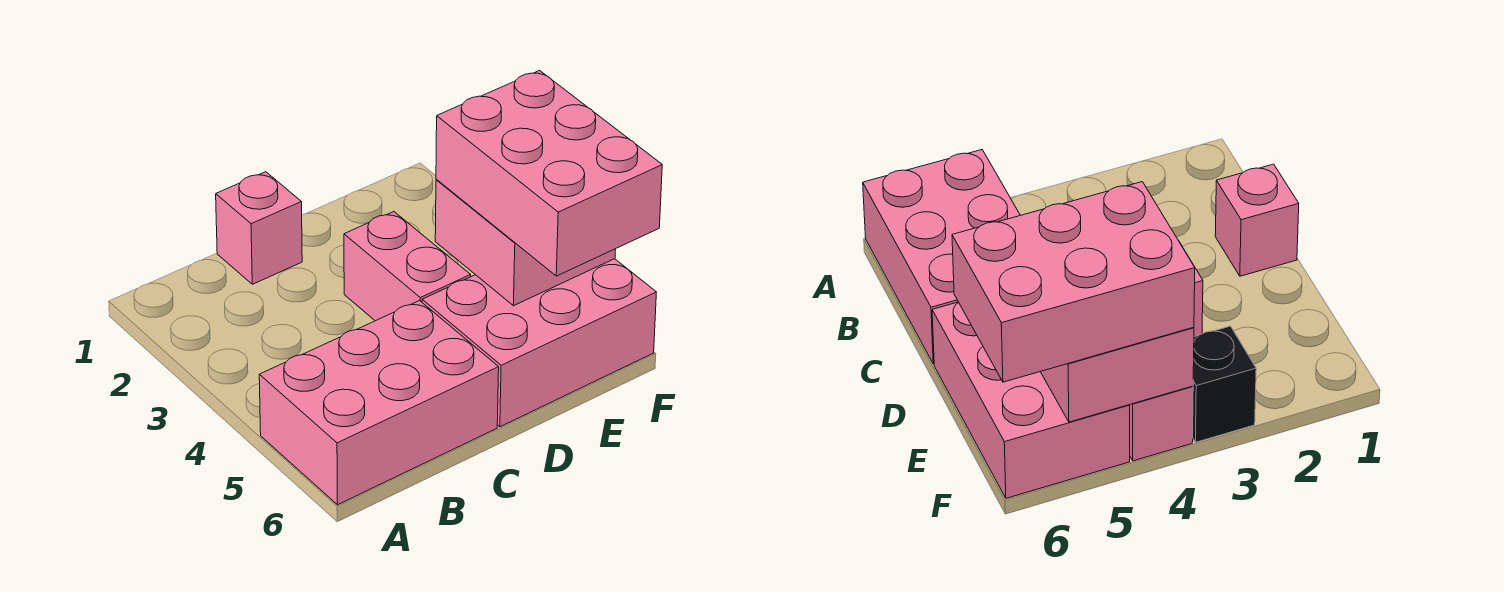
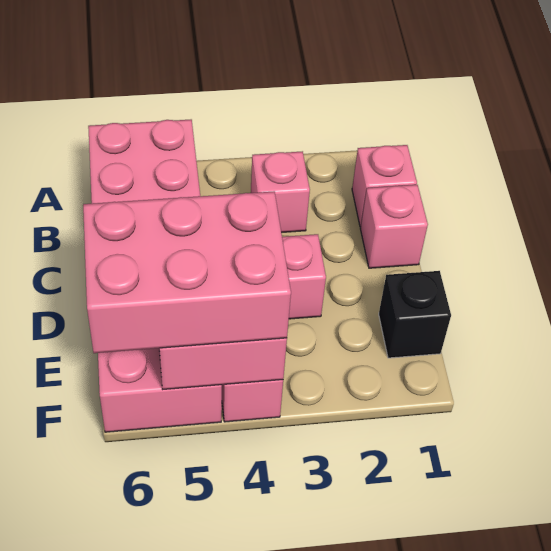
none -> pink brick B1 level 1
none -> pink brick B3 level 1
black brick F3 level 1 -> black brick E1 level 1

